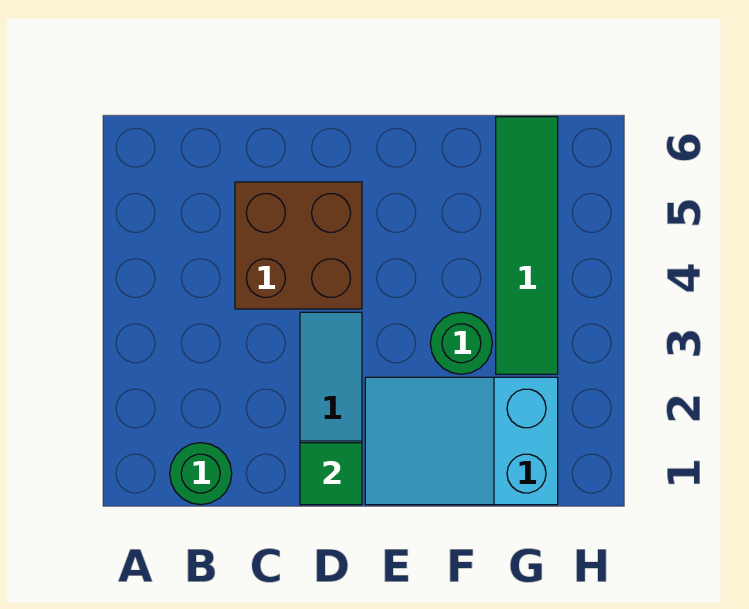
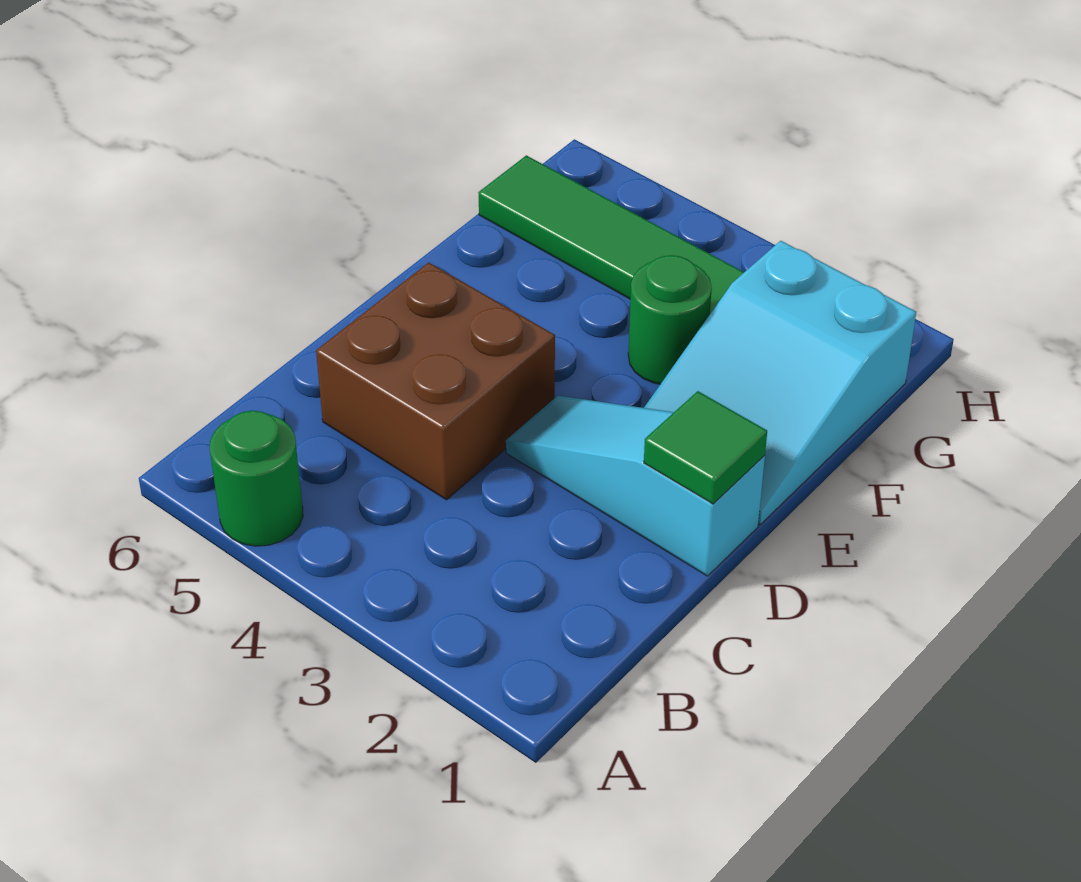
green round brick B1 level 1 -> green round brick A5 level 1

